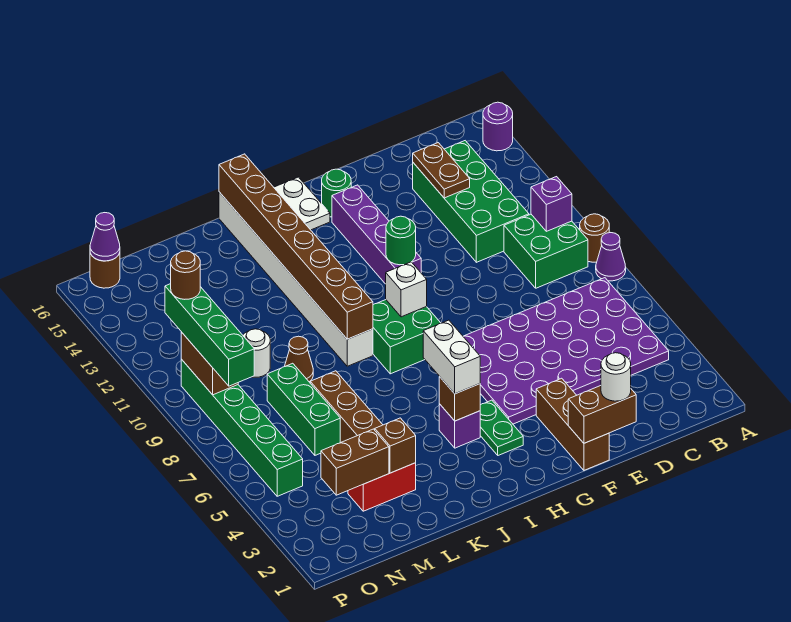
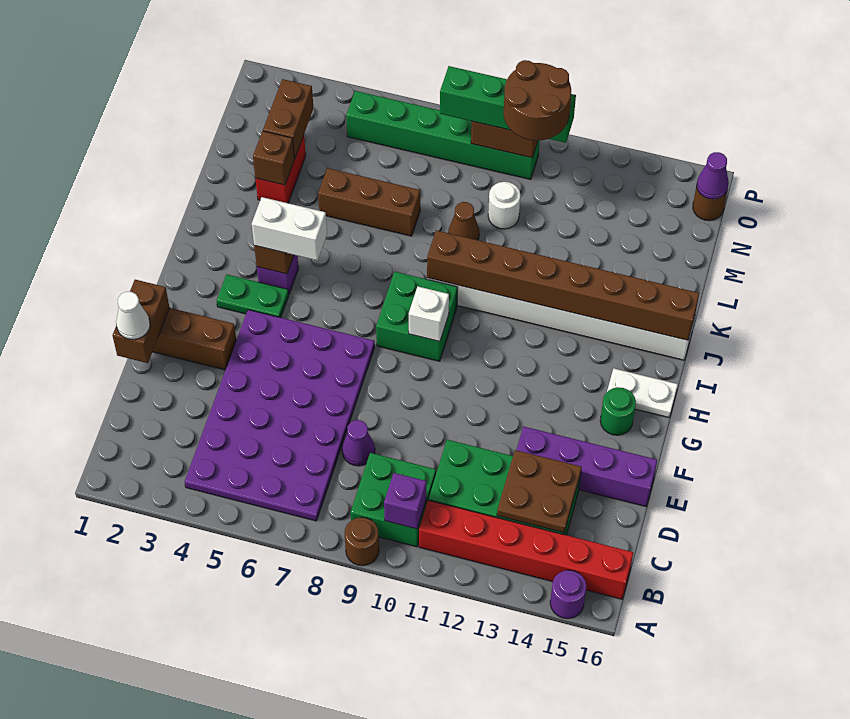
purple cone A8 level 1 -> purple cone D8 level 1
none -> red brick B11:B16 level 1
brown plate D13:D14 level 2 -> brown plate C13:D14 level 2
white round brick E1 level 3 -> white cone E1 level 3
purple brick G11:G14 level 1 -> purple brick E13:E16 level 1
green round brick G11 level 2 -> none
green brick M6:M8 level 1 -> none
brown round brick O11 level 4 -> brown round brick N10:O11 level 4

